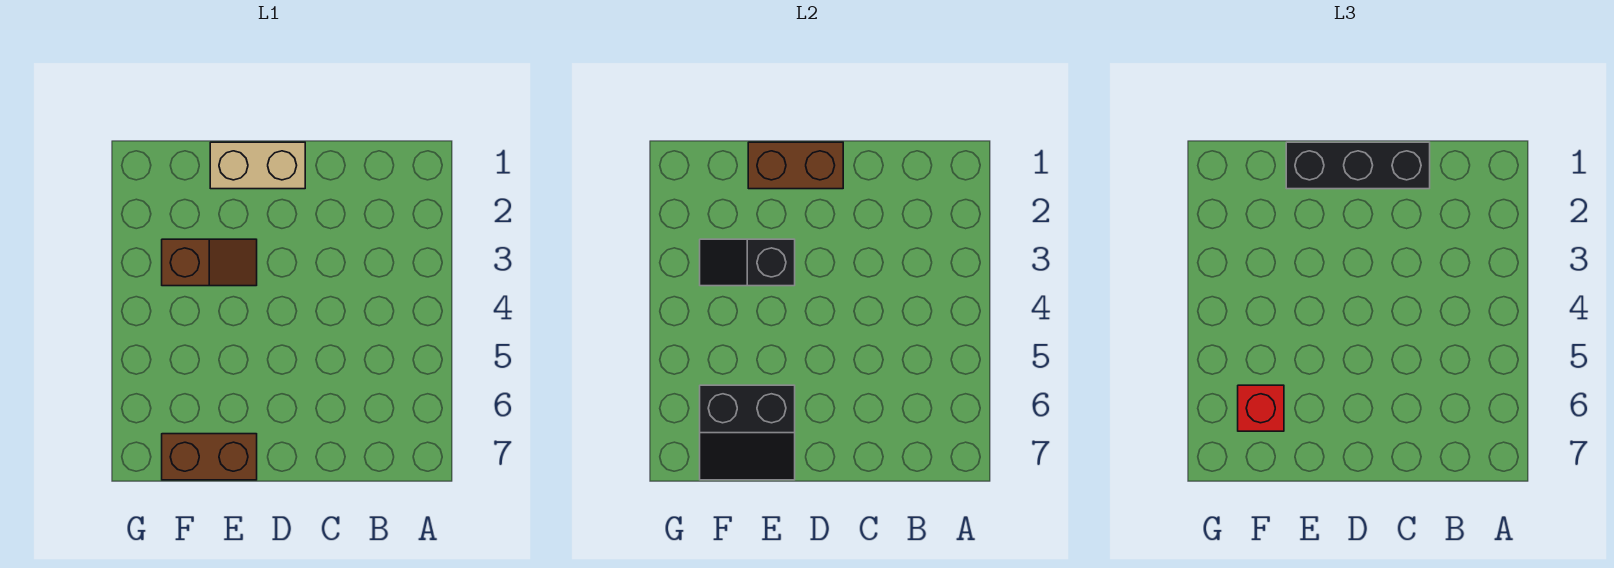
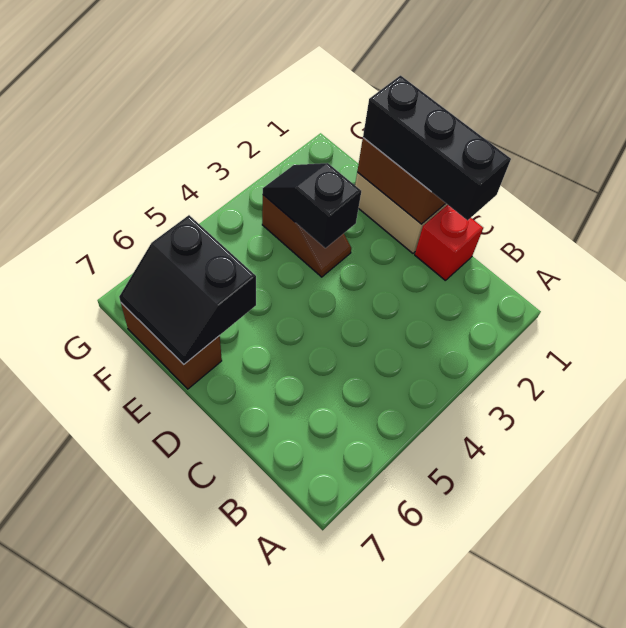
red brick F6 level 3 -> red brick C1 level 1

